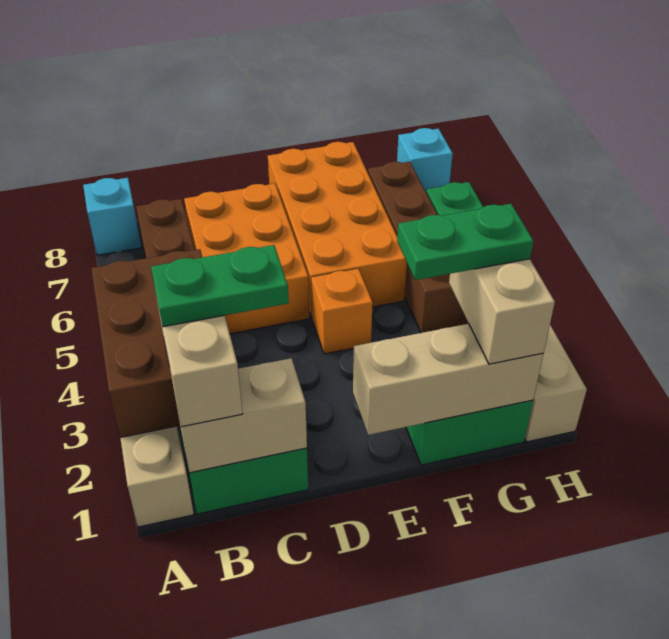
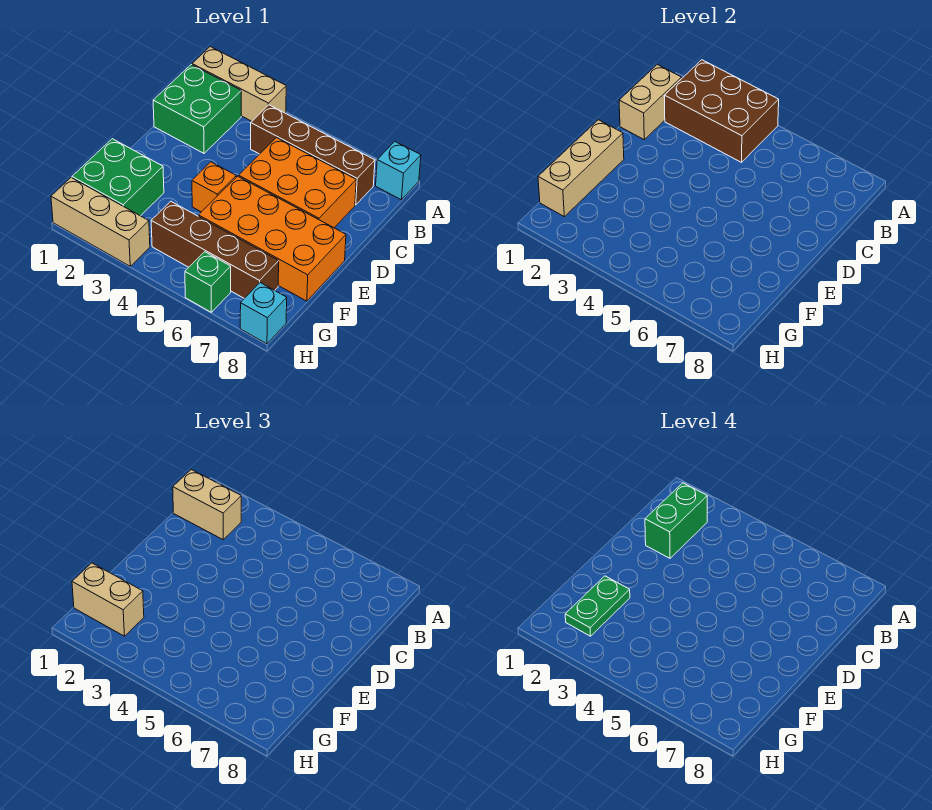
green plate B2:C2 level 4 -> green brick B2:C2 level 4

